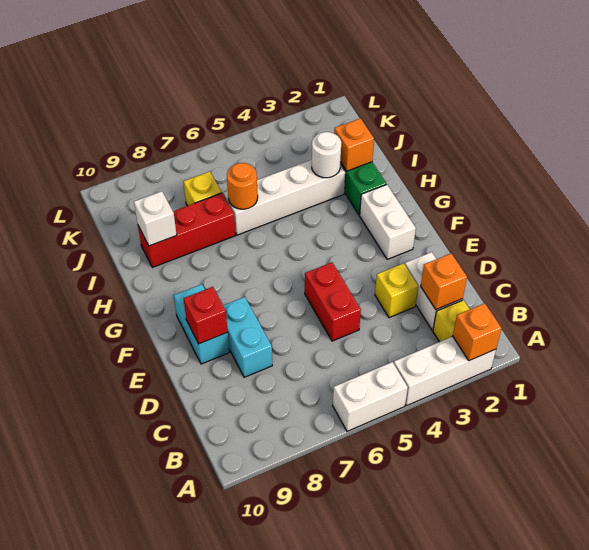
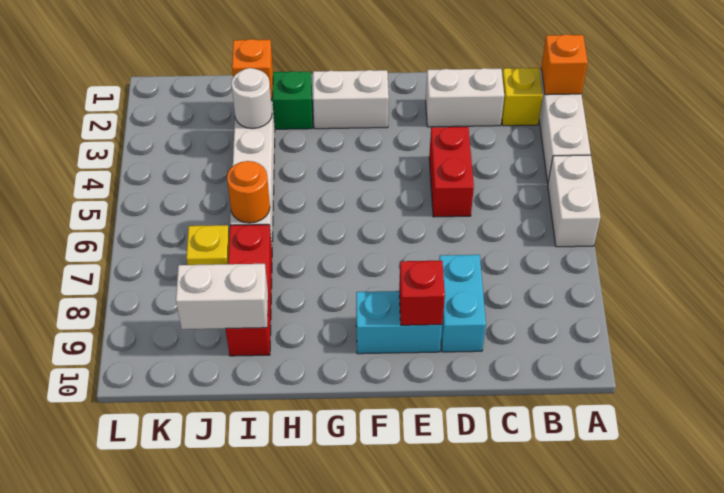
orange brick C2 level 2 -> none
yellow brick D3 level 1 -> none
red brick D5:E5 level 1 -> red brick D4:D5 level 1
cyan brick D8:E8 level 1 -> cyan brick D8:D9 level 1
white brick I9 level 2 -> white brick I9:J9 level 2

